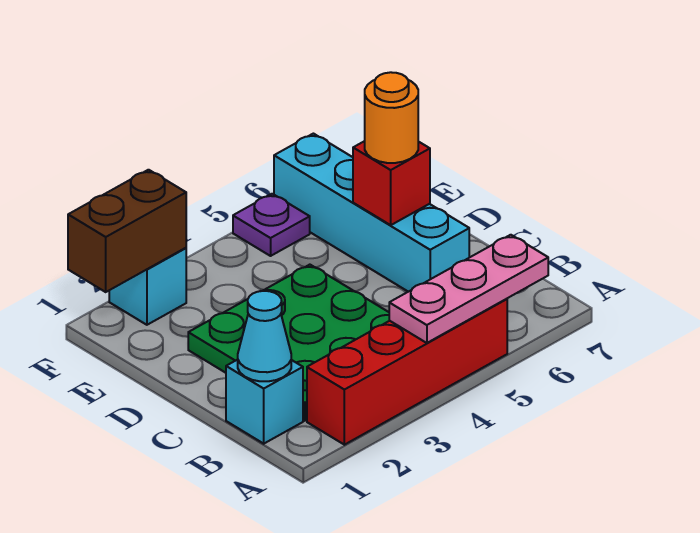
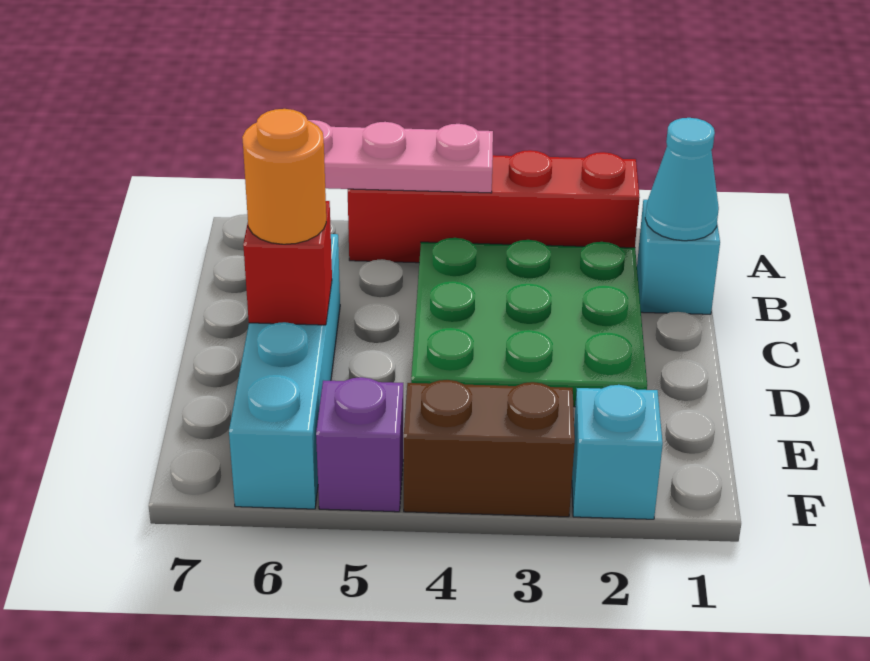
brown brick F1:F2 level 2 -> brown brick F3:F4 level 1
purple plate F5 level 1 -> purple brick F5 level 1

